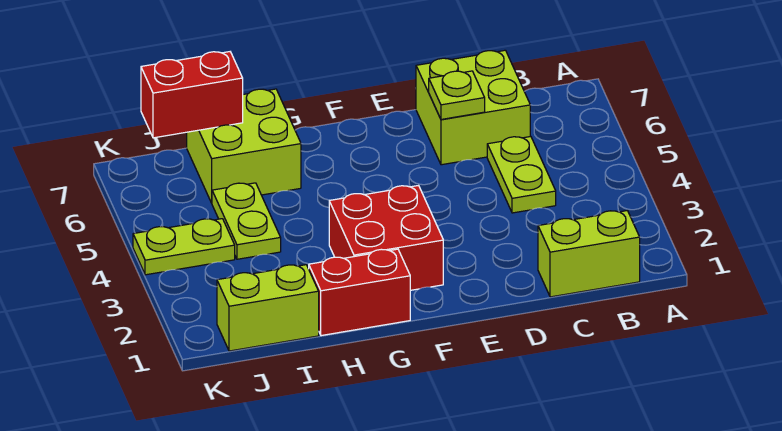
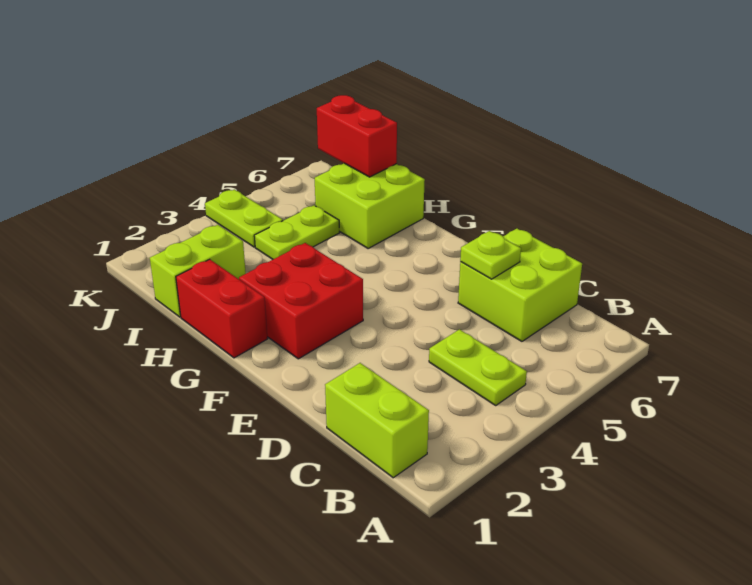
lime plate C4:C5 level 1 -> lime plate B4:C4 level 1
lime brick I1:J1 level 1 -> lime brick I1:I2 level 1

